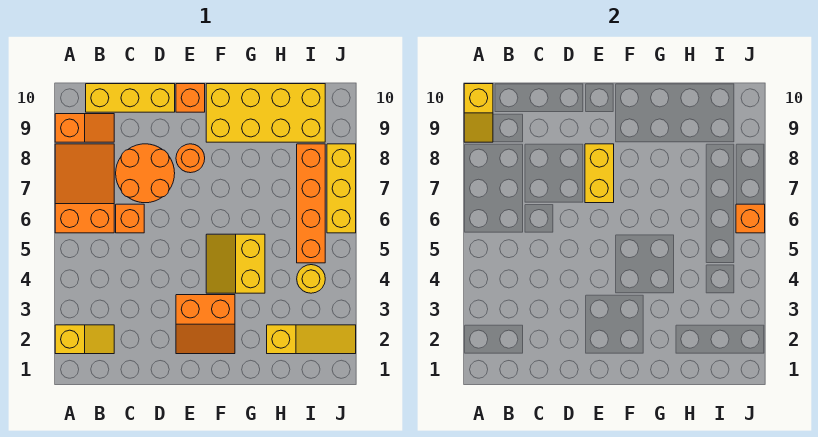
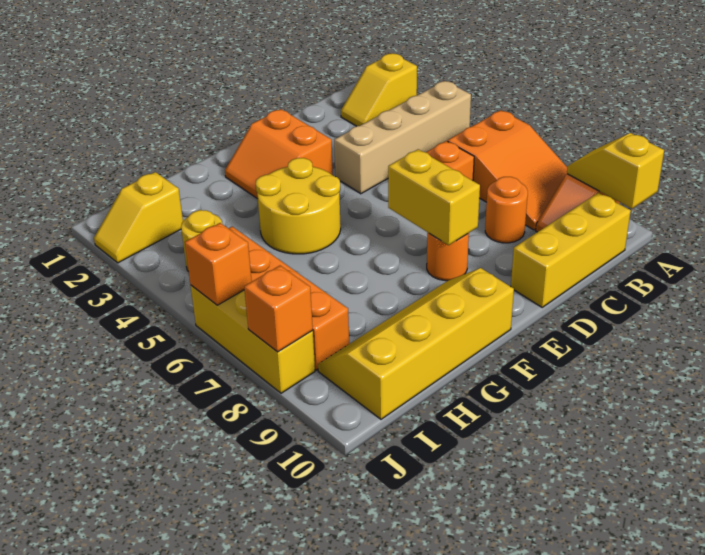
none -> tan brick A4:D4 level 1
orange round brick C7:D8 level 1 -> orange round brick C8 level 1
orange slope E2:F3 level 1 top 3 -> orange slope E2:F3 level 1 top E
orange brick E10 level 1 -> orange brick J8 level 2
yellow slope F4:G5 level 1 top G -> yellow round brick F4:G5 level 1
yellow brick F9:I10 level 1 -> yellow slope F9:I10 level 1 top 10
yellow slope H2:J2 level 1 top H -> yellow slope I2:J2 level 1 top I

